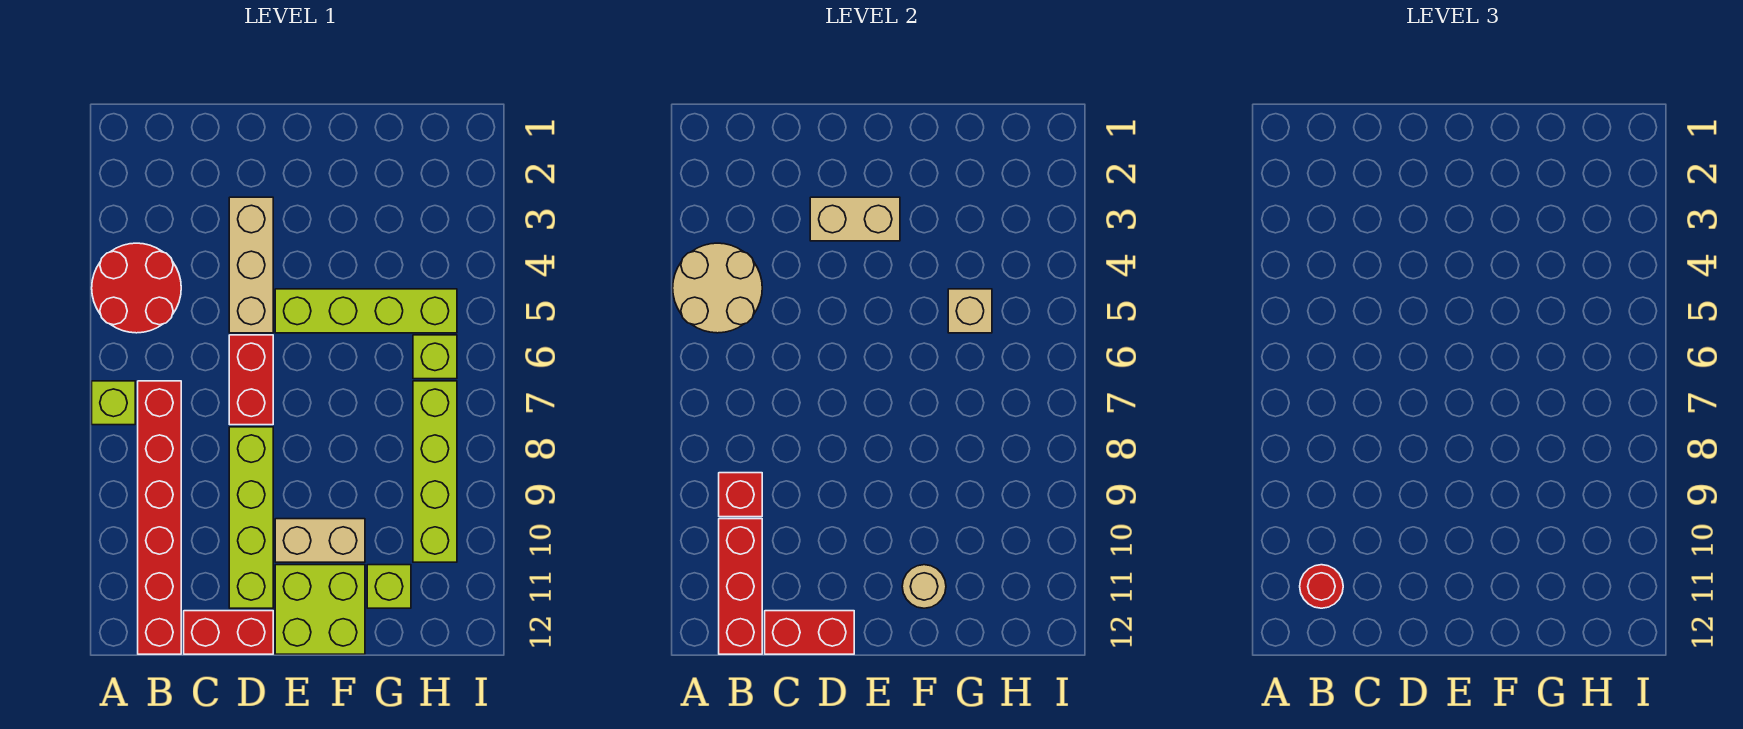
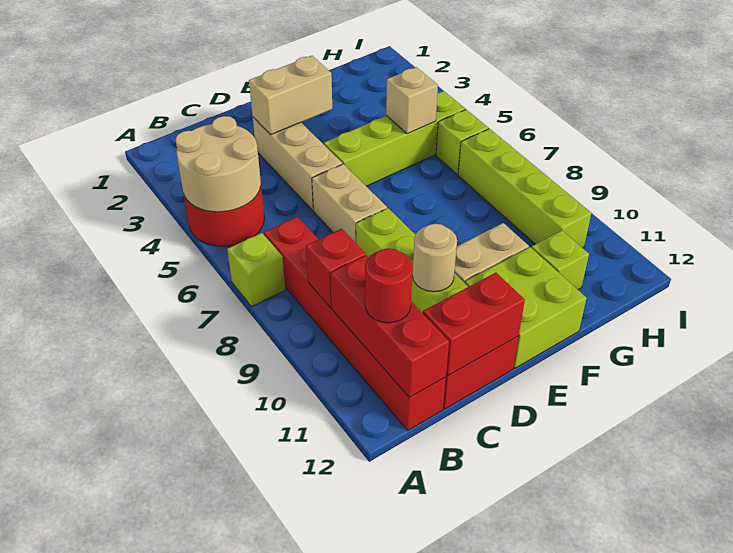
red brick D6:D7 level 1 -> tan brick D6:D7 level 1
tan round brick F11 level 2 -> tan round brick D10 level 2

